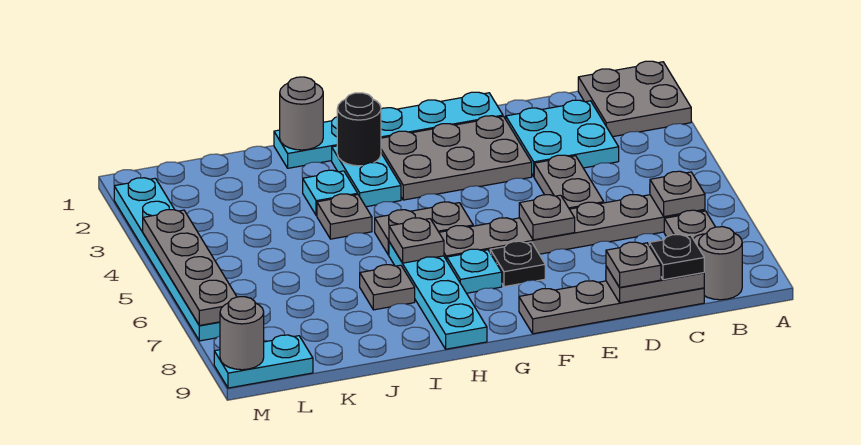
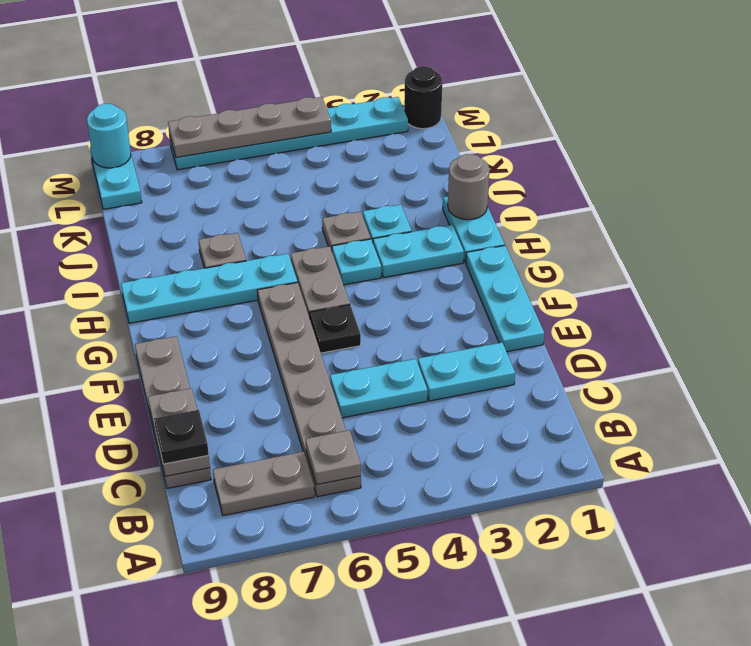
grey plate A1:B2 level 1 -> none
grey round brick B9 level 1 -> none
cyan plate C2:D3 level 1 -> cyan plate D2:D3 level 1
grey plate D4:D5 level 1 -> cyan plate D4:D5 level 1
grey plate D9 level 3 -> none
grey plate E2:G3 level 1 -> none
grey plate E6 level 2 -> none
black plate F7 level 1 -> black plate F5 level 1
cyan plate G7 level 1 -> cyan plate H4 level 1
black round brick H2 level 2 -> black round brick M1 level 1
grey plate H6 level 2 -> none
grey round brick M9 level 2 -> cyan round brick M9 level 2

